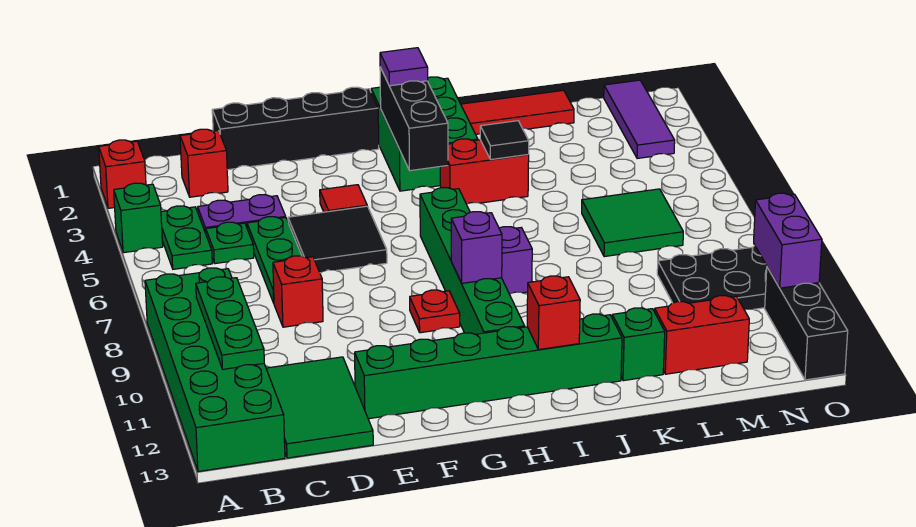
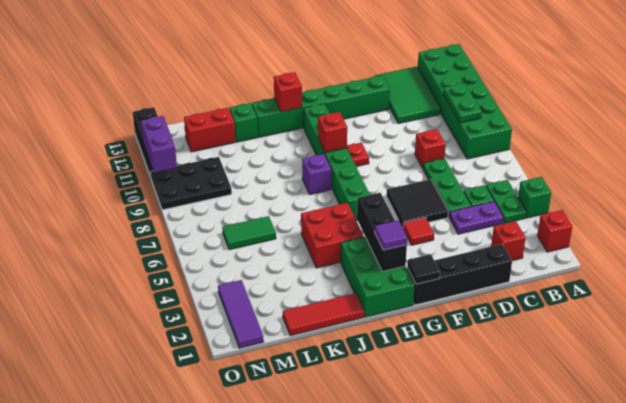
green plate B9:B11 level 2 -> green plate B9:B10 level 2
purple brick H9 level 2 -> red brick H9 level 2
red brick I4:J4 level 1 -> red brick I4:J5 level 1
black tile J4 level 2 -> black tile G1 level 2
green tile L6:M7 level 1 -> green tile L6:M6 level 1

